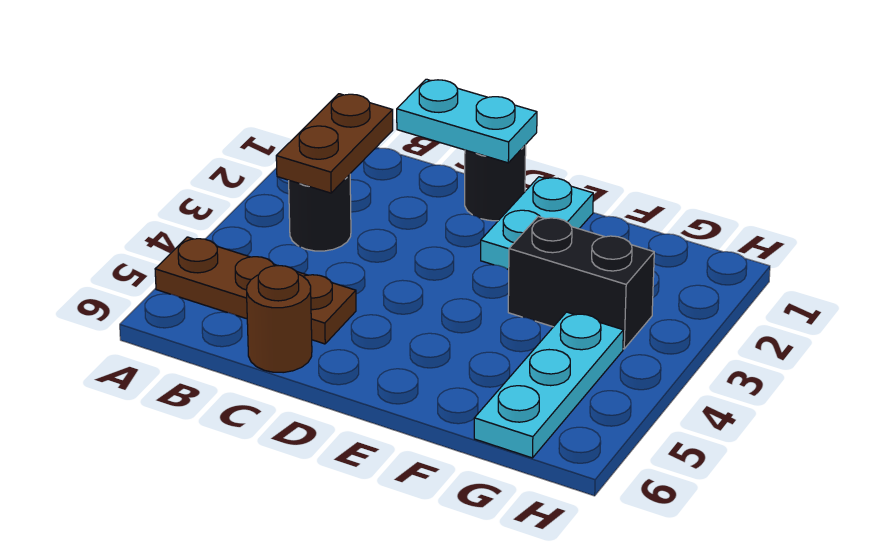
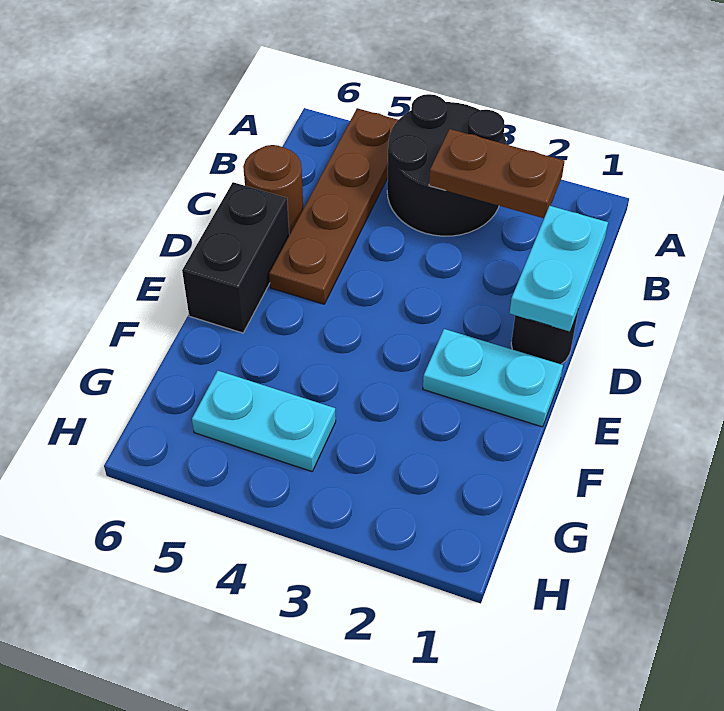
brown plate A5:C5 level 1 -> brown plate A5:D5 level 1
black round brick B3 level 1 -> black round brick A3:B4 level 1
black brick F3:G3 level 1 -> black brick D6:E6 level 1
cyan plate G4:G6 level 1 -> cyan plate G4:G5 level 1

